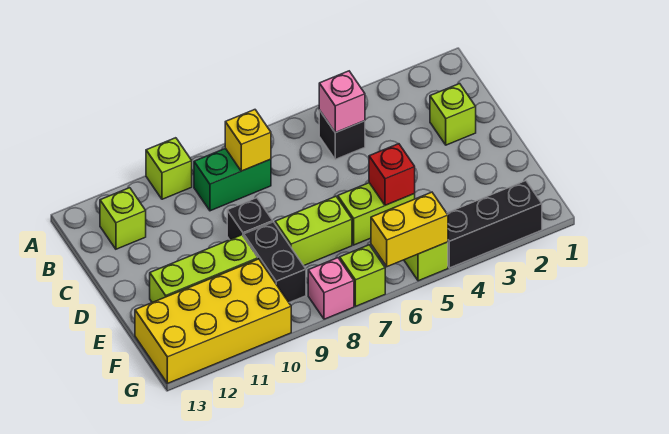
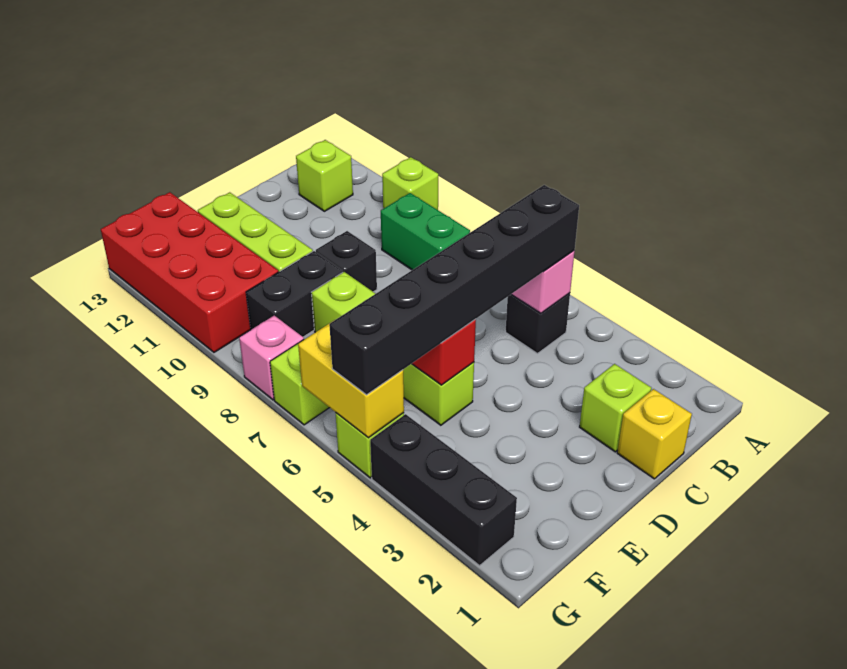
none -> black brick B5:G5 level 3
yellow brick B8 level 2 -> yellow brick C1 level 1
yellow brick F10:G13 level 1 -> red brick F10:G13 level 1

